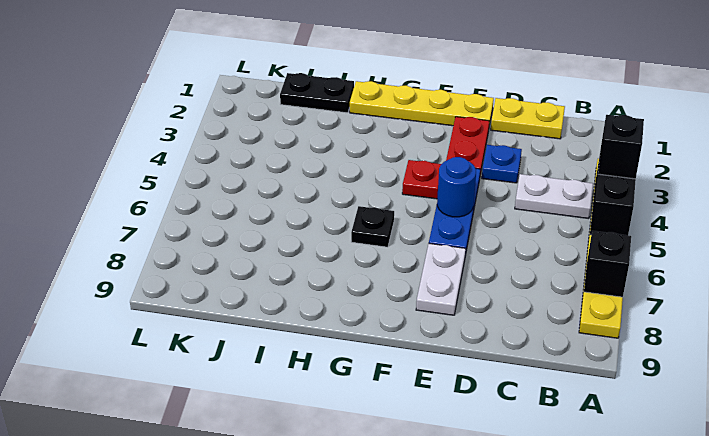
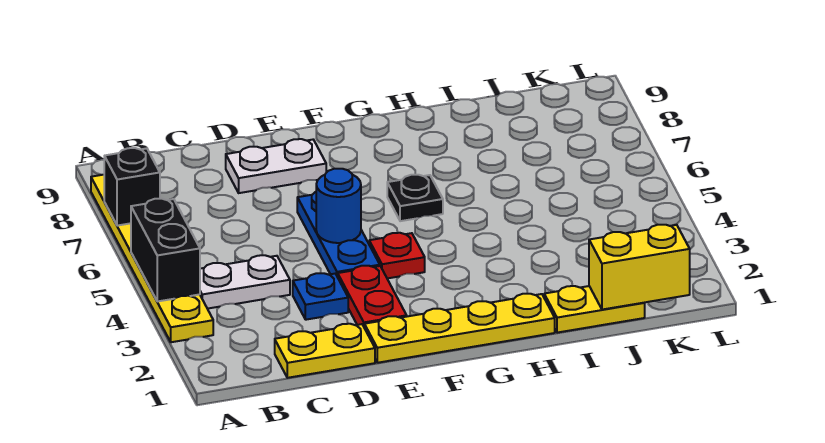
black brick A4 level 3 -> none
white plate E7:E8 level 1 -> white plate D8:E8 level 1
black plate I1:J1 level 1 -> yellow plate I1:J1 level 1
none -> yellow brick J1:K1 level 2

